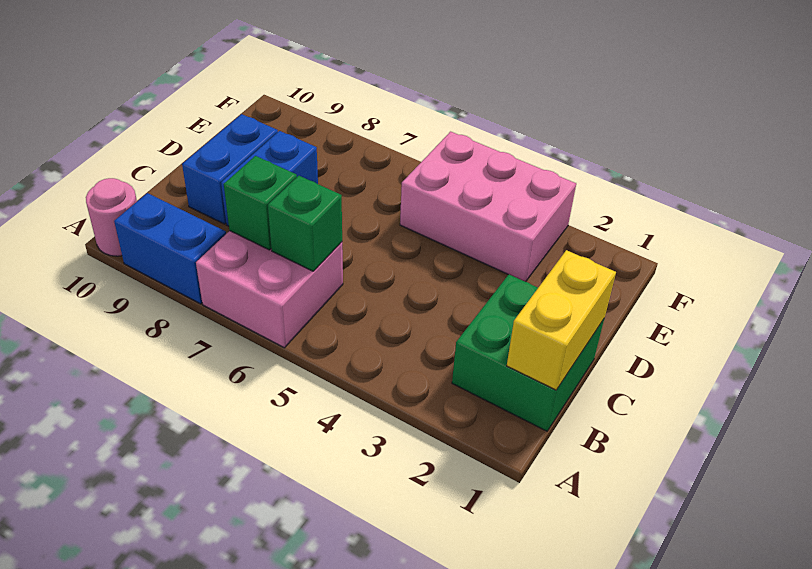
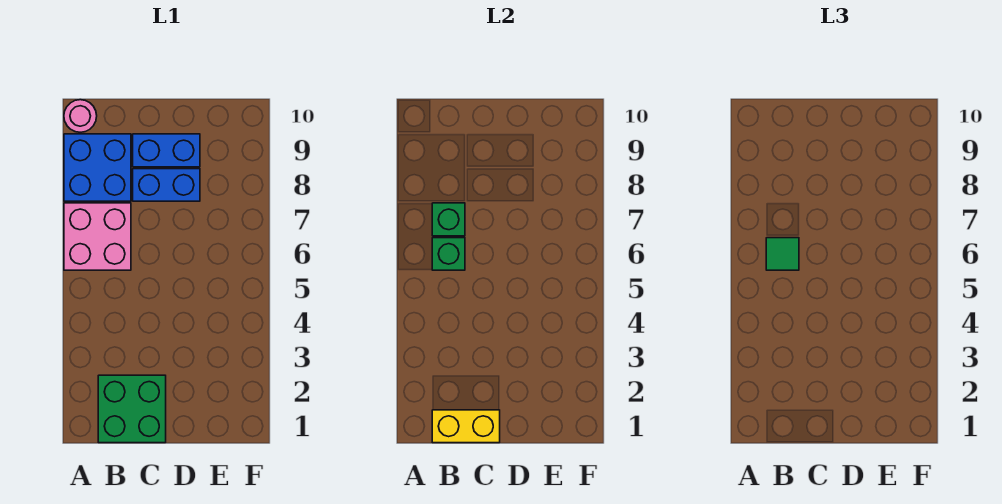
blue brick A8:A9 level 1 -> blue brick A8:B9 level 1
none -> green tile B6 level 3
pink brick E3:F5 level 1 -> none

